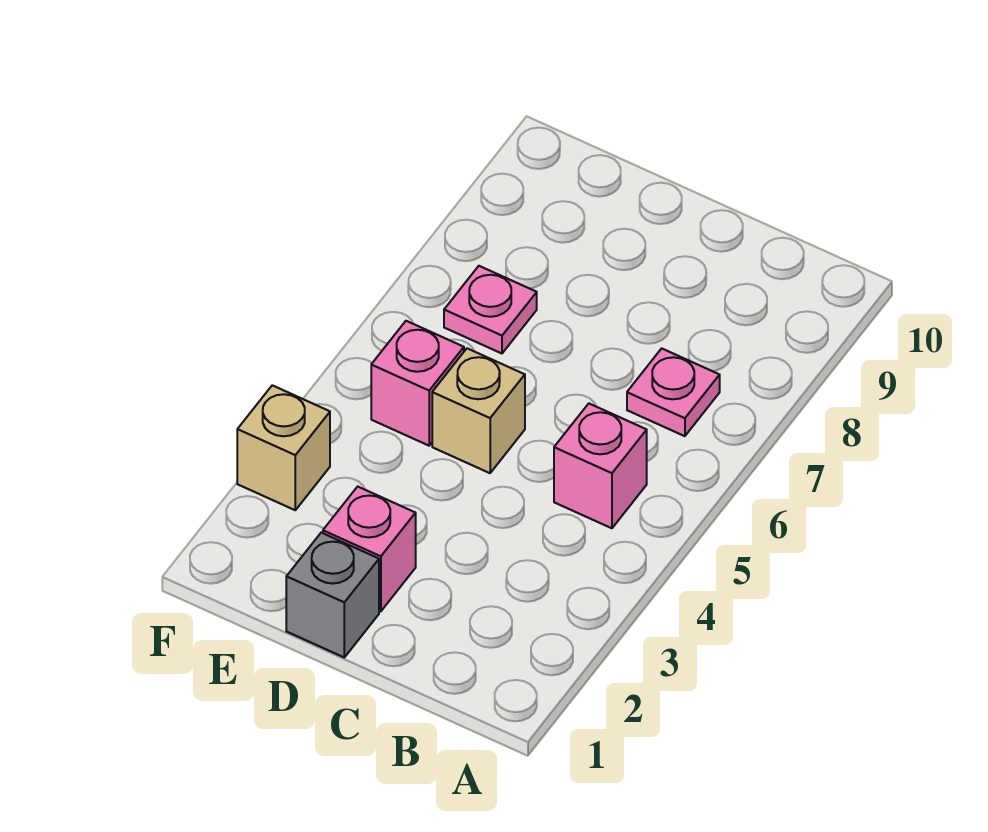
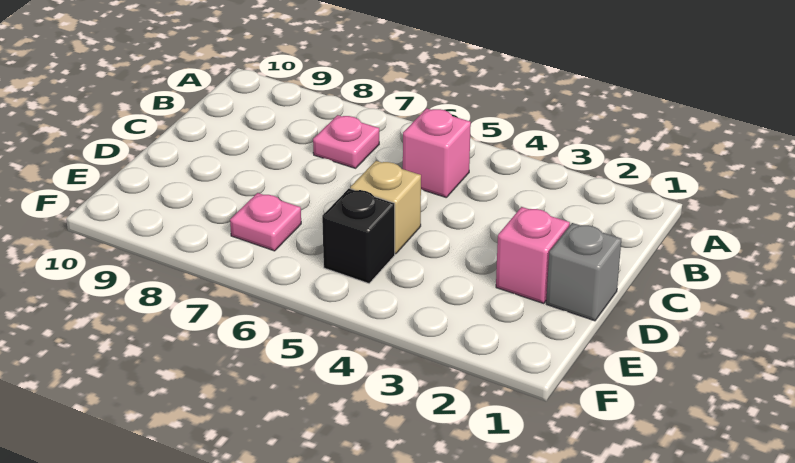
pink brick E5 level 1 -> black brick E5 level 1
tan brick F3 level 1 -> none

